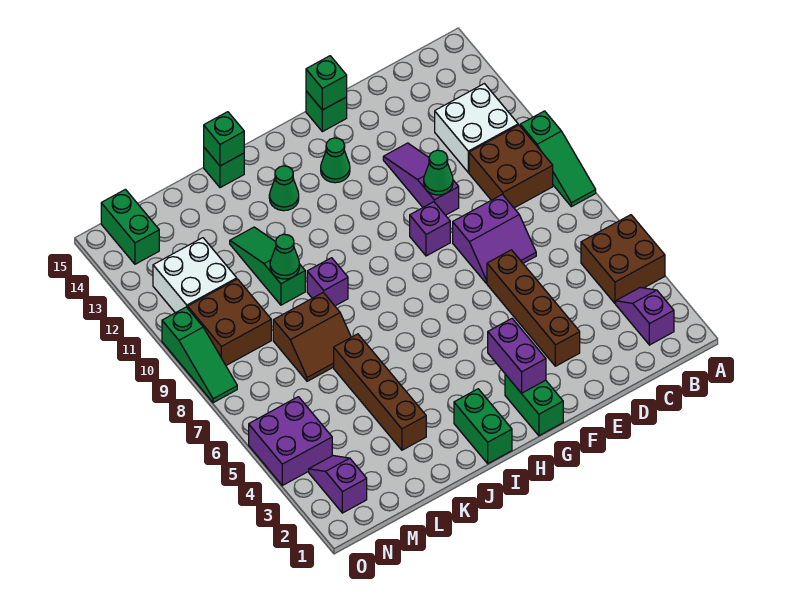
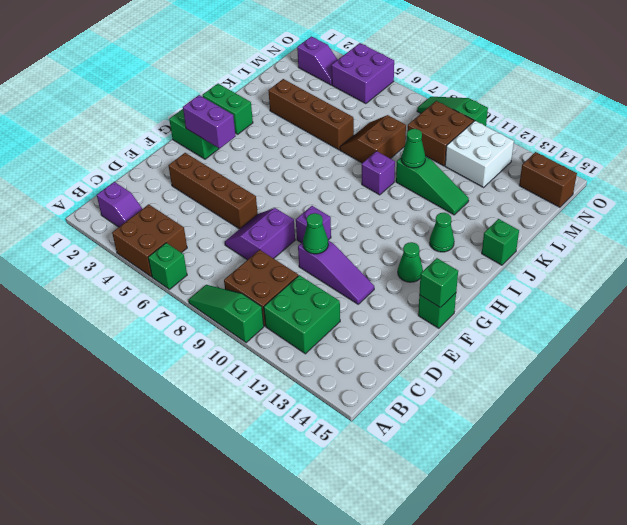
white brick B11:C12 level 1 -> green brick B11:C12 level 1
green brick J15 level 2 -> green brick A6 level 1
green brick N14:N15 level 1 -> brown brick N14:N15 level 1

